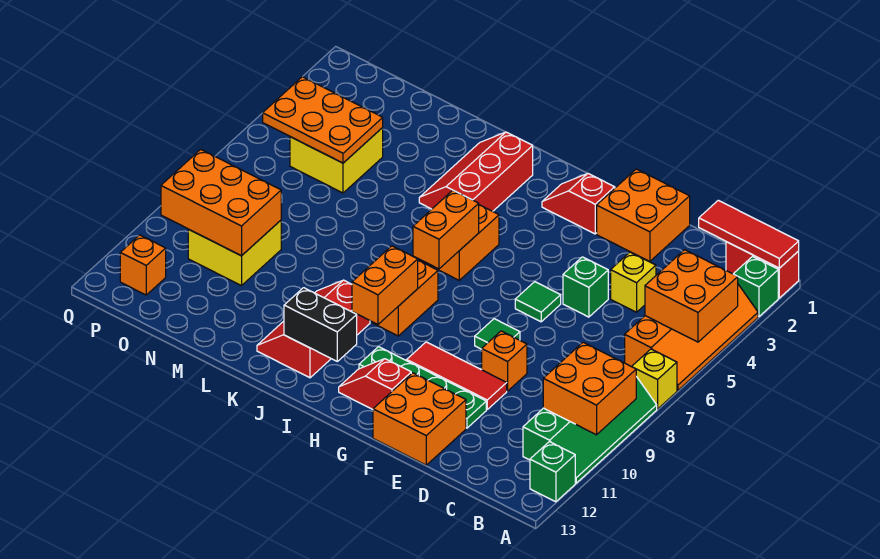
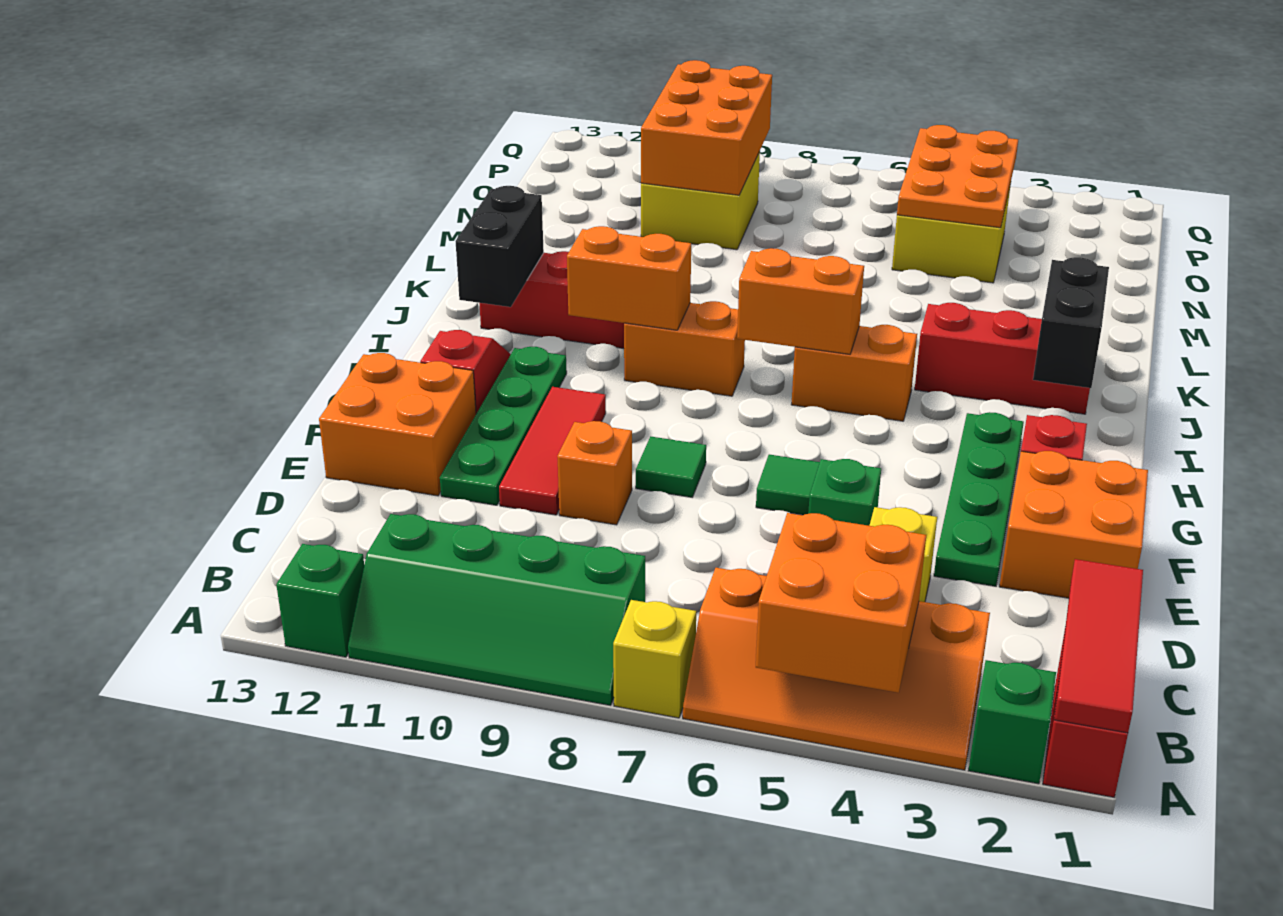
orange brick A9:B10 level 2 -> none
none -> green plate E3:H3 level 1
none -> black brick I2:J2 level 2
orange brick P12 level 1 -> none

